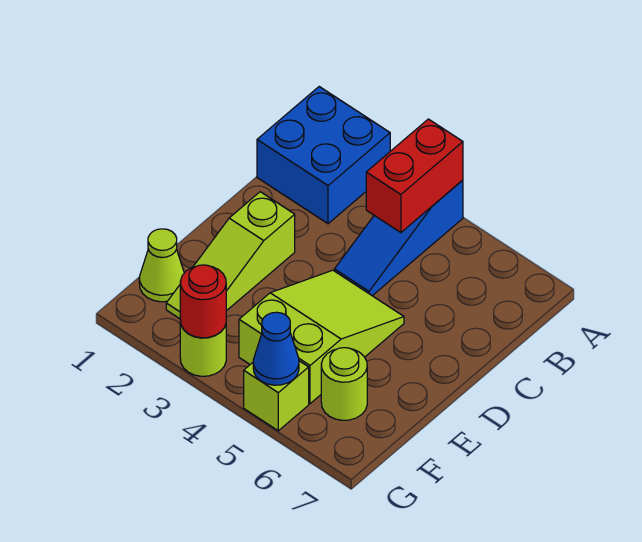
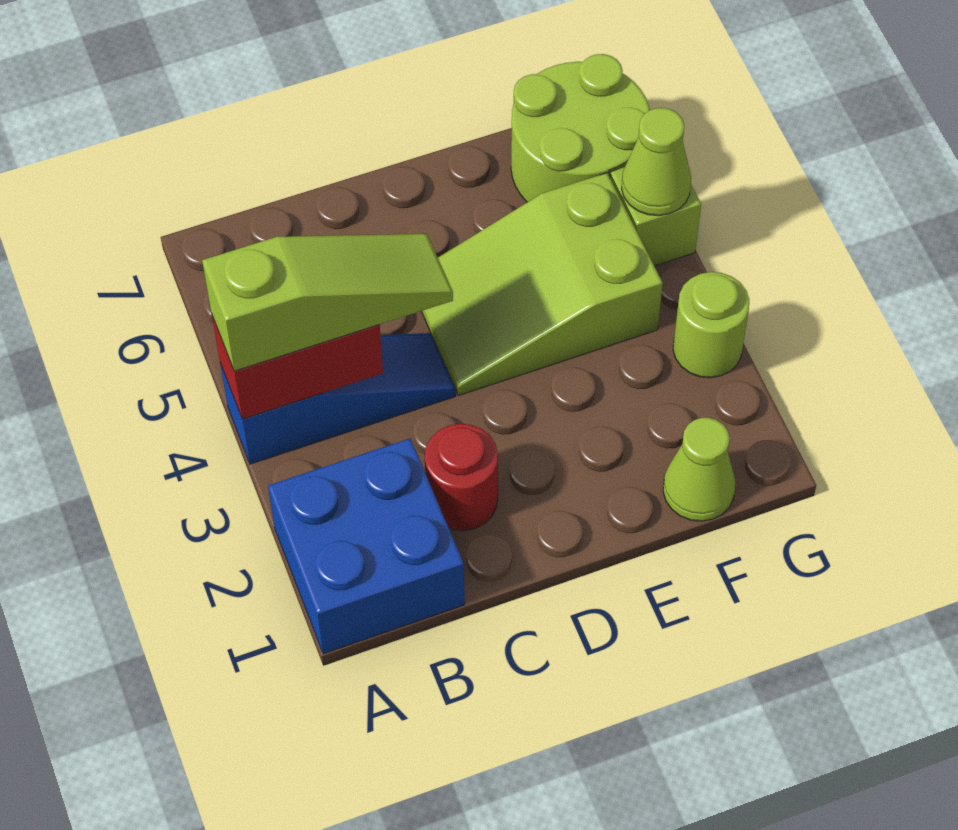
lime slope D2:F2 level 1 top D -> lime slope A4:C4 level 3 top A
lime round brick F6 level 1 -> lime round brick F6:G7 level 1
red round brick G3 level 2 -> red round brick C2 level 1
blue cone G5 level 2 -> lime cone G5 level 2

